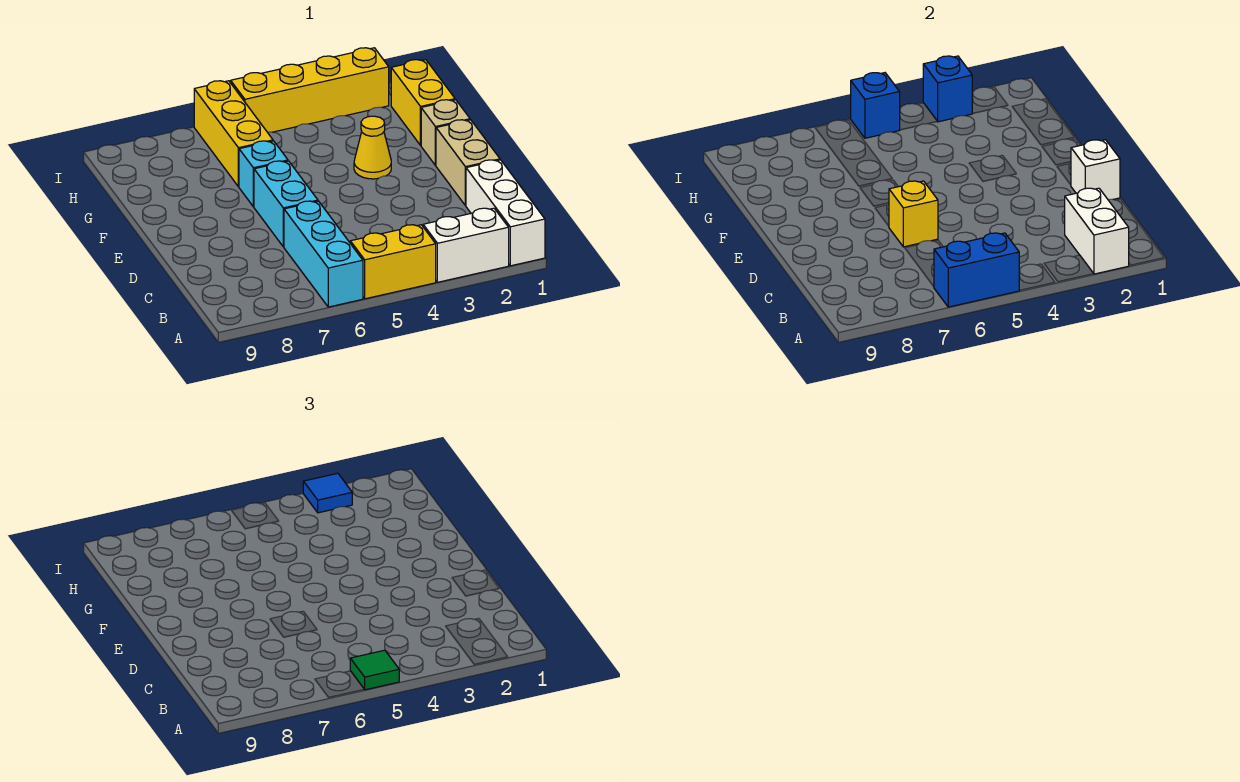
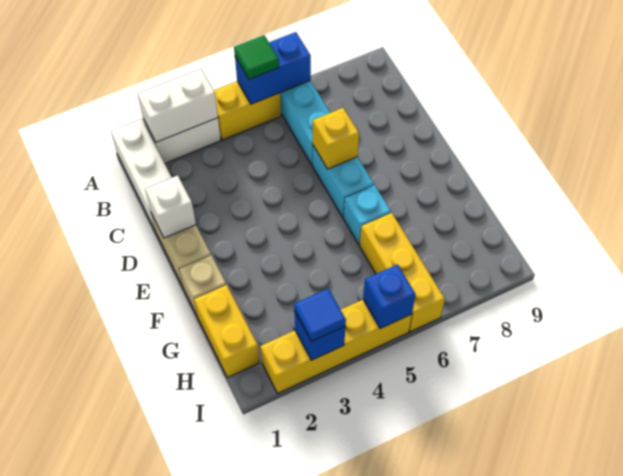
white brick A2:B2 level 2 -> white brick A2:A3 level 2
yellow cone F3 level 1 -> none

